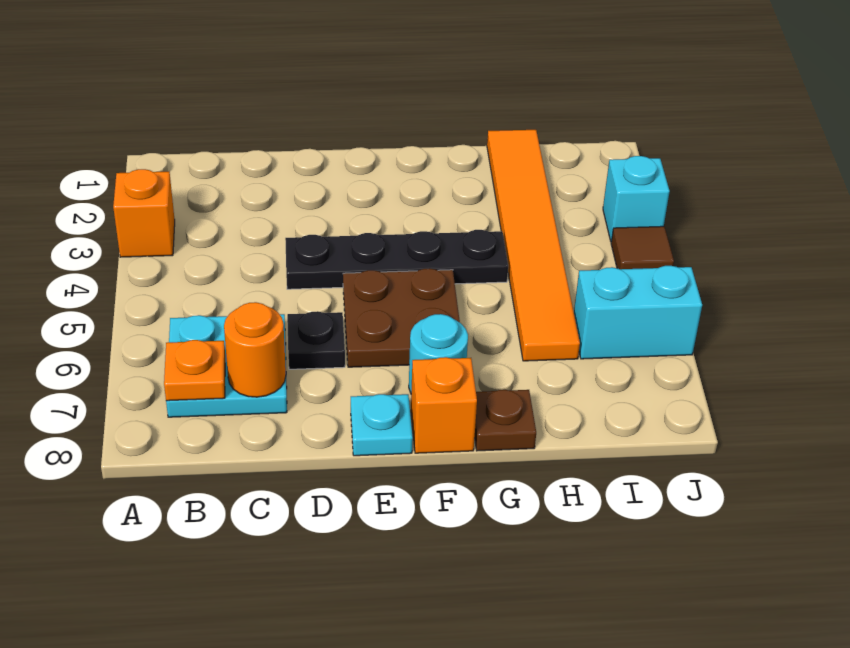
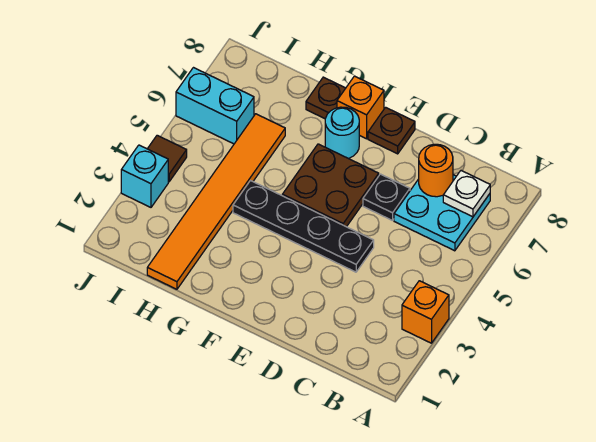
orange plate B7 level 2 -> white plate B7 level 2
cyan plate E8 level 1 -> brown plate E8 level 1

